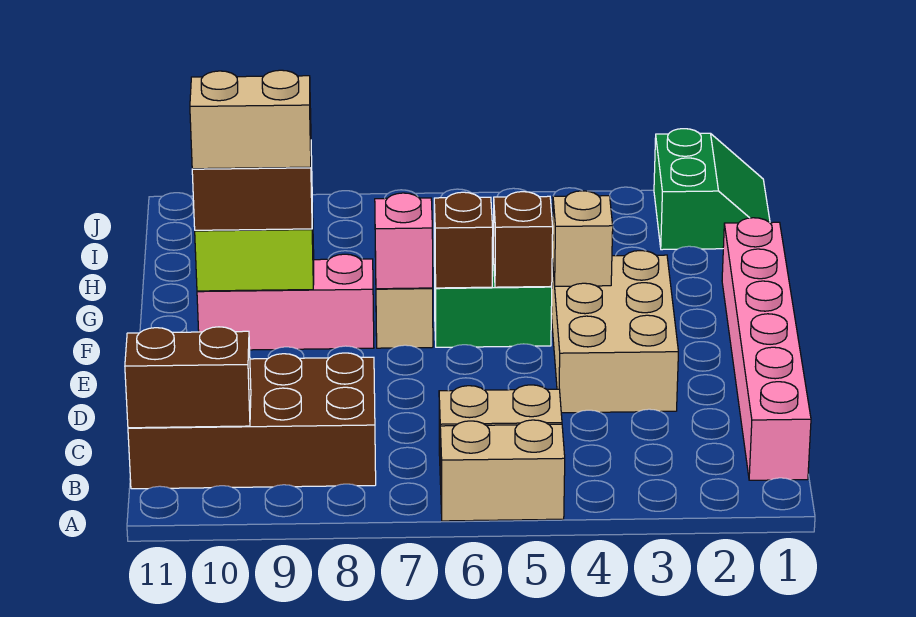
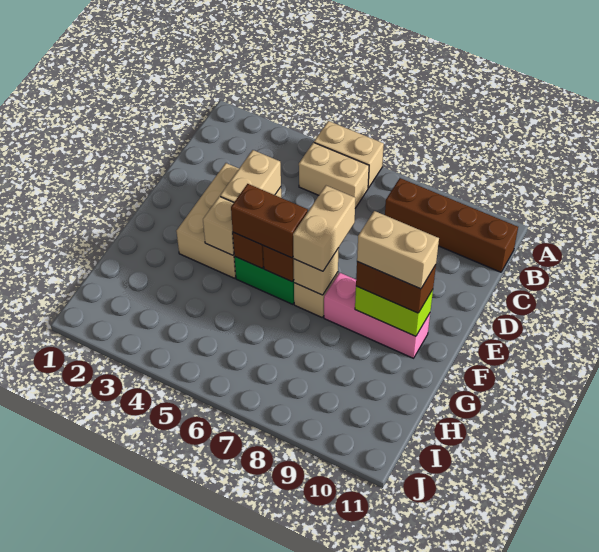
pink brick B1:G1 level 1 -> none
brown brick B8:C11 level 1 -> brown brick B8:B11 level 1
brown brick B10:B11 level 2 -> brown brick F5:F6 level 3
none -> tan brick D4:E4 level 2
none -> tan brick E7:F7 level 3
pink brick F7 level 2 -> tan brick F7 level 2
green slope I1:J2 level 1 top 2 -> none

